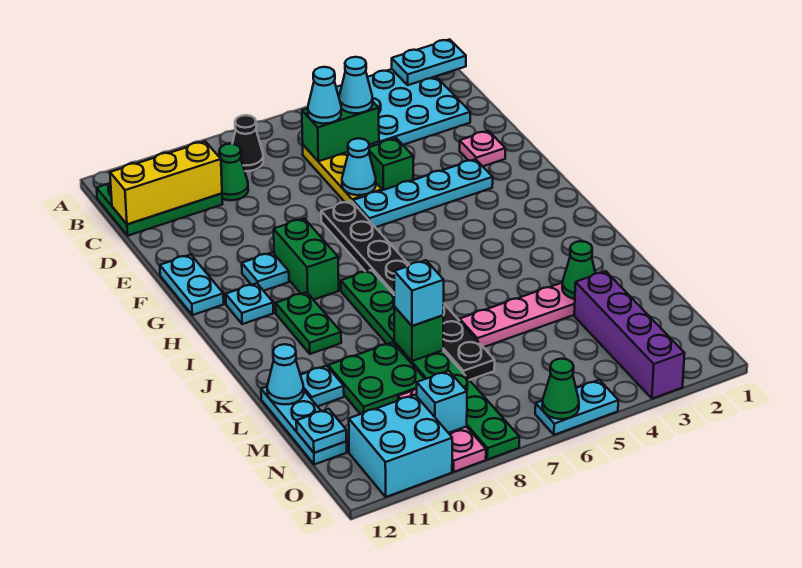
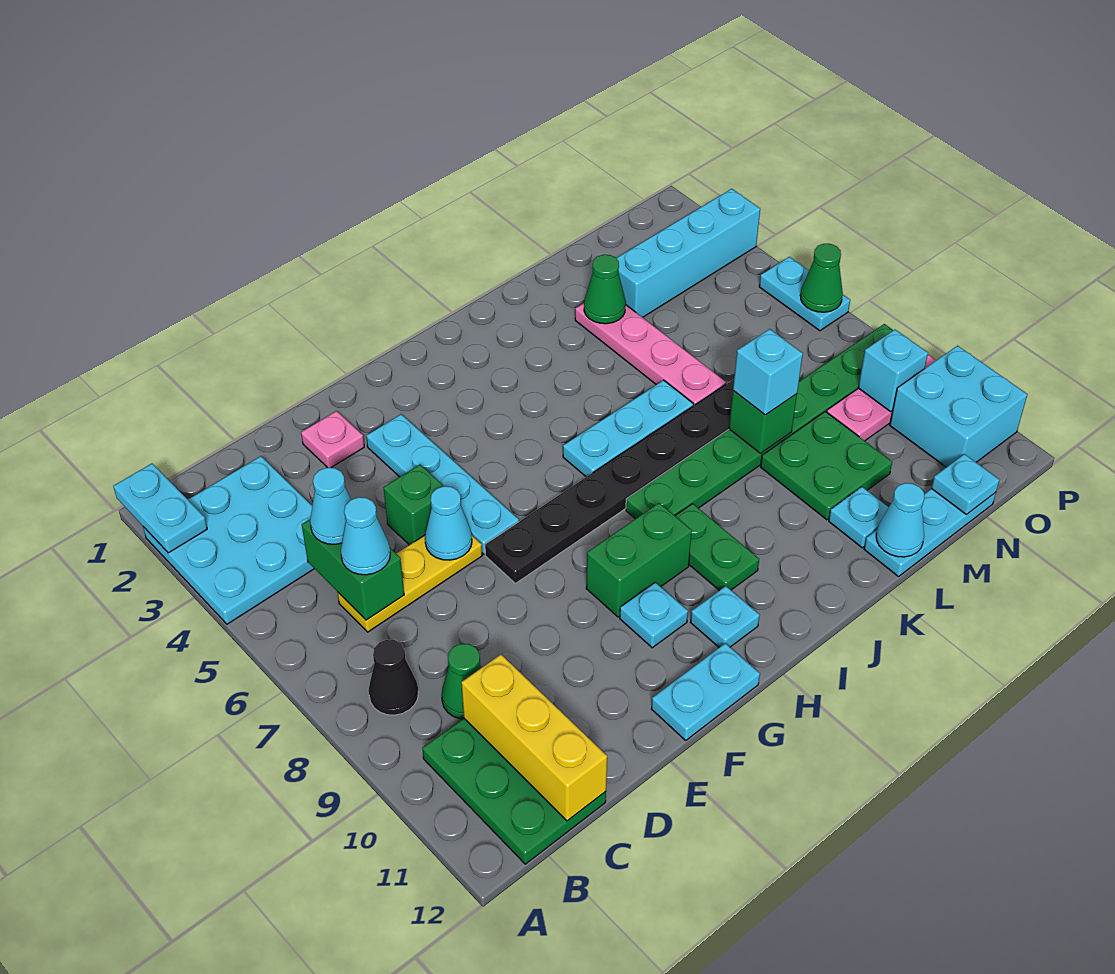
none -> cyan plate I6:K6 level 1
green plate I10:J10 level 1 -> green plate I9:I10 level 1
purple brick M3:P3 level 1 -> cyan brick M3:P3 level 1

